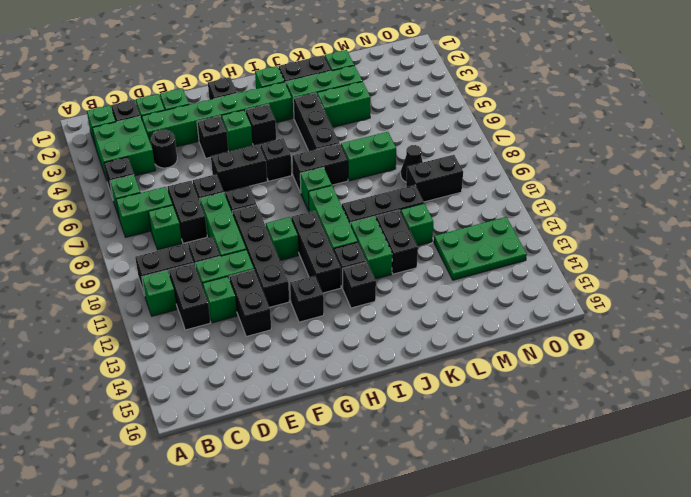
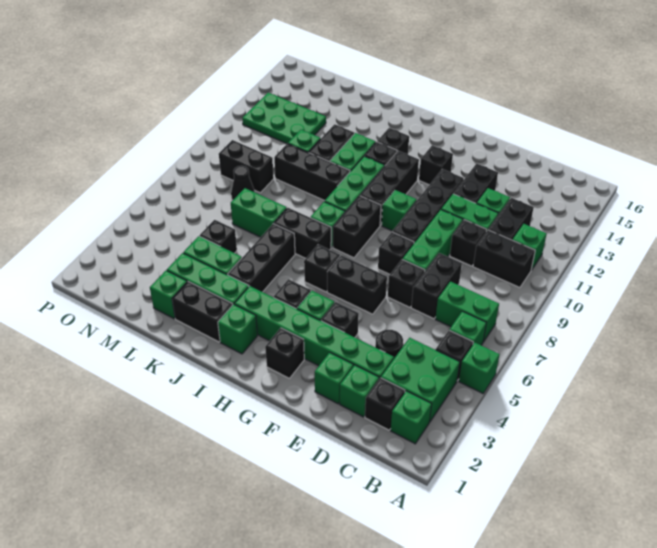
green brick C8 level 1 -> green brick A5 level 1
none -> black brick H8:H9 level 1
none -> black brick L5 level 1

